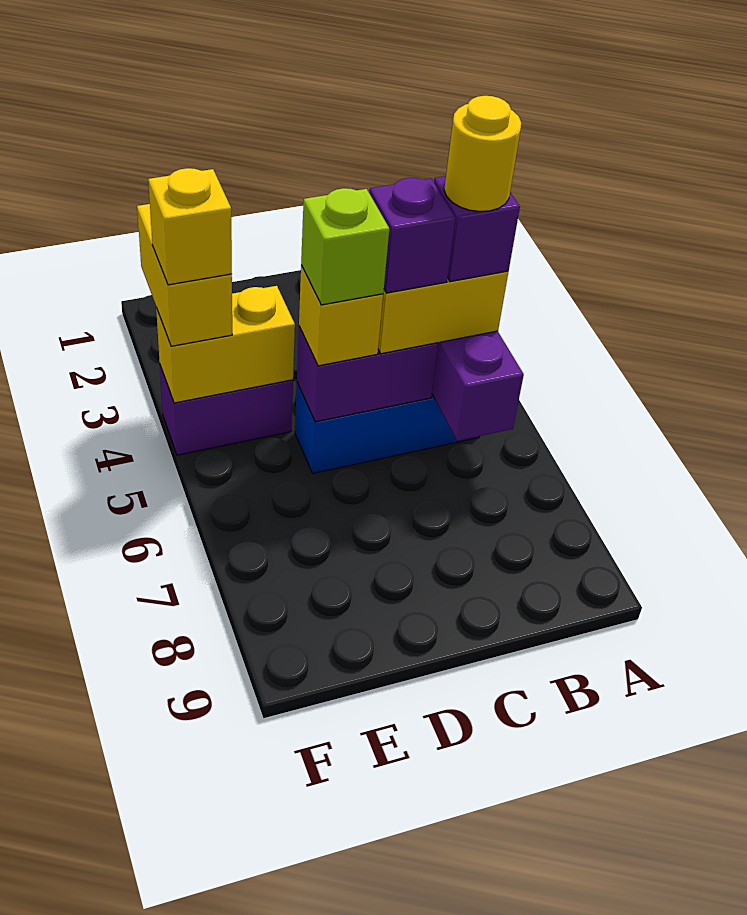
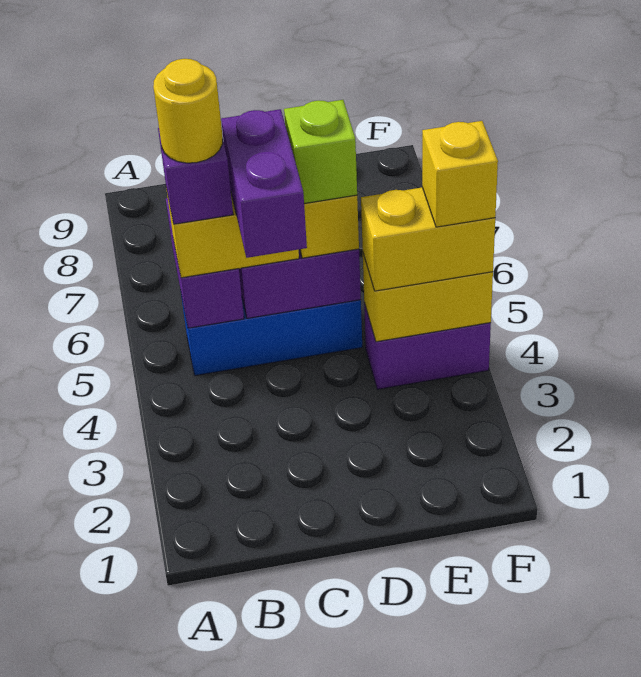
purple brick C5 level 4 -> purple brick C4:C5 level 4
yellow brick F3:F4 level 3 -> yellow brick E4:F4 level 3

